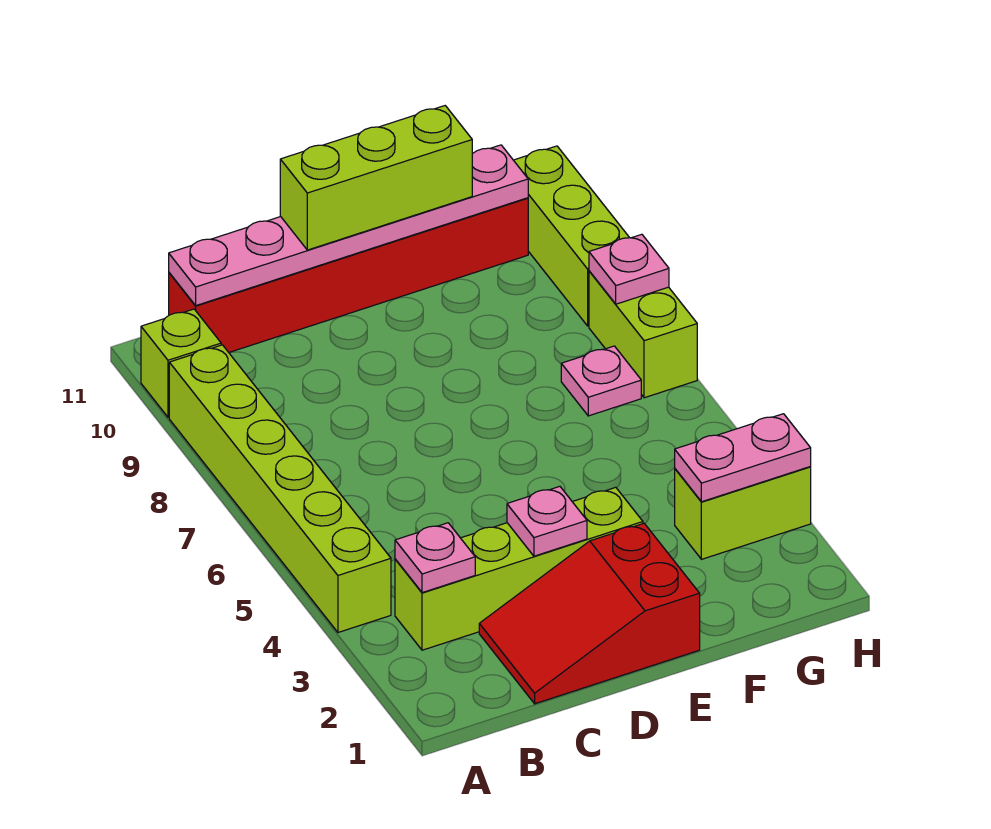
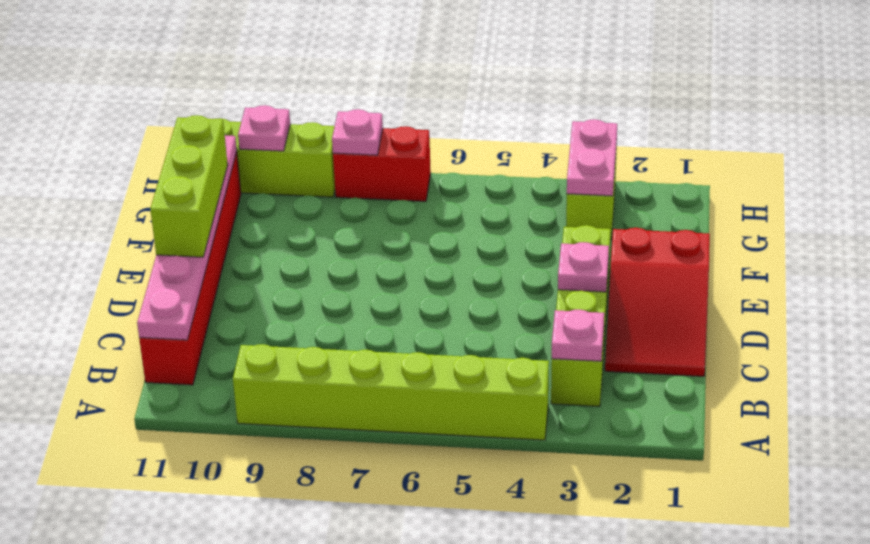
lime brick A10 level 1 -> none
pink plate G7 level 1 -> pink plate H10 level 2
lime brick H7:H8 level 1 -> red brick H7:H8 level 1

